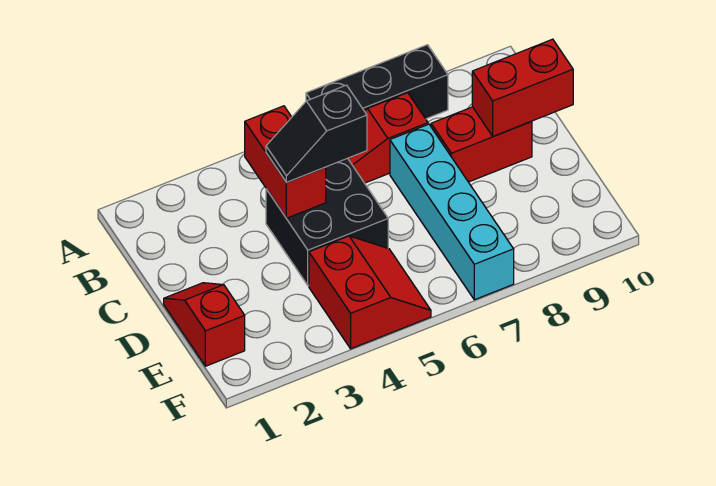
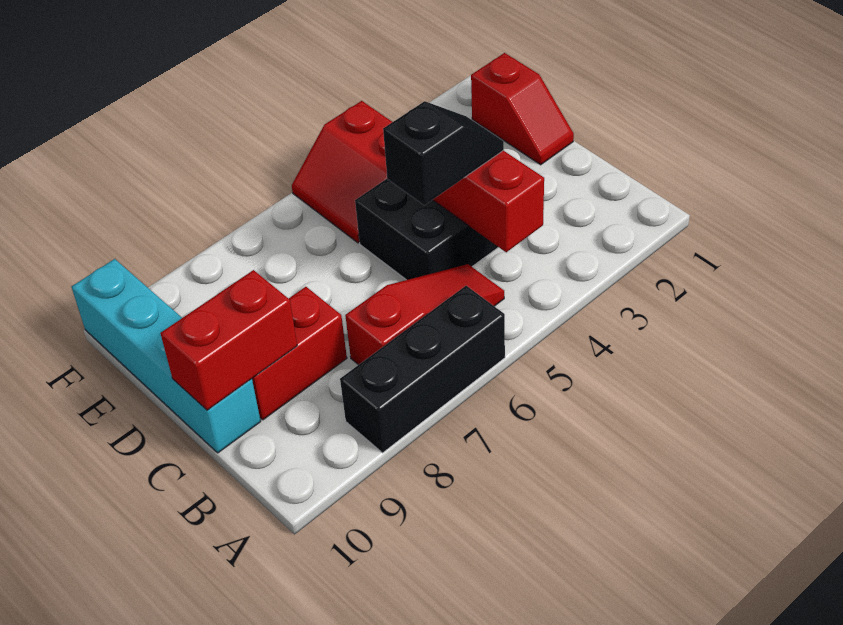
cyan brick C7:F7 level 1 -> cyan brick C10:F10 level 1

